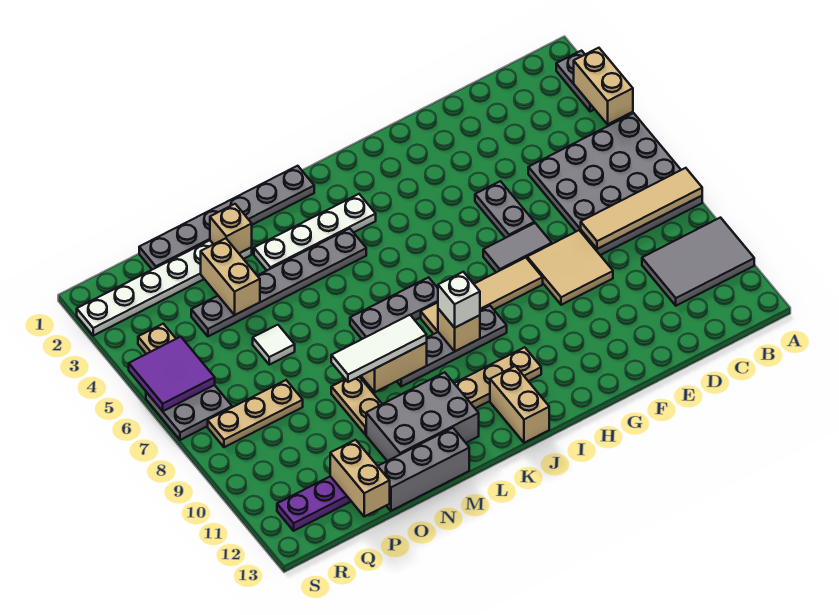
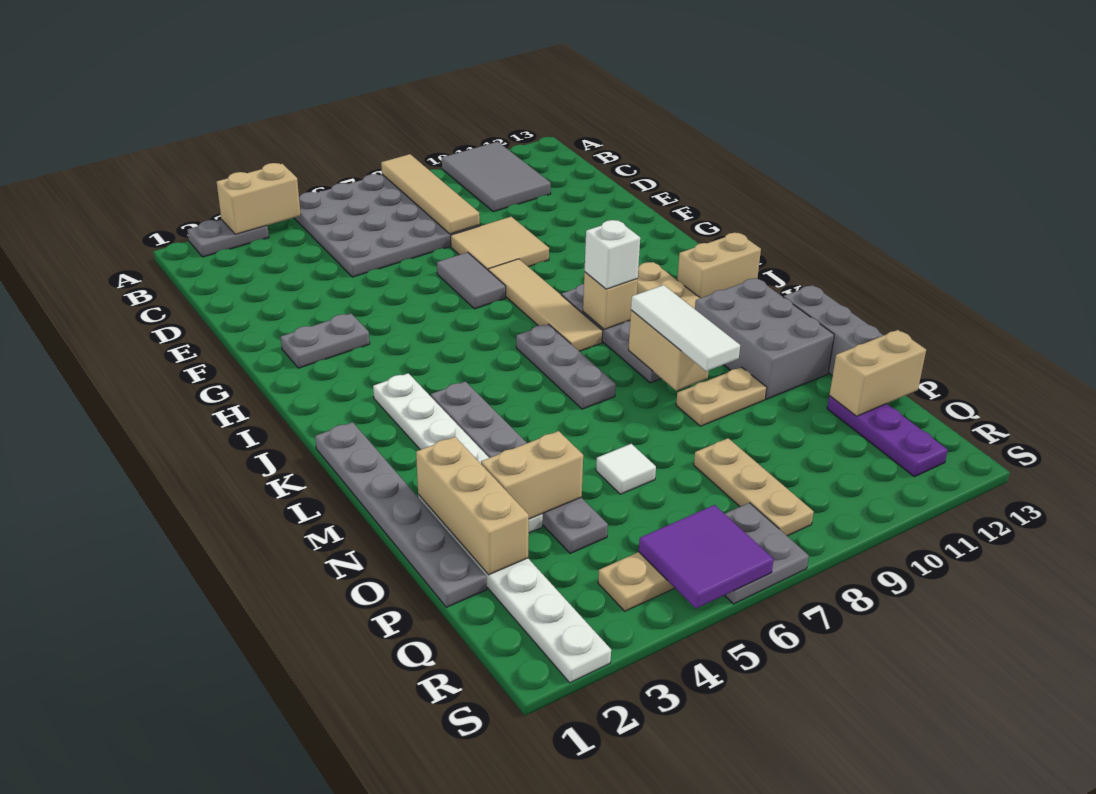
grey plate F5:F6 level 1 -> grey plate G2:G3 level 1
white plate J3:M3 level 1 -> white plate J3:O3 level 1
tan brick N2 level 2 -> tan brick N2:P2 level 2

